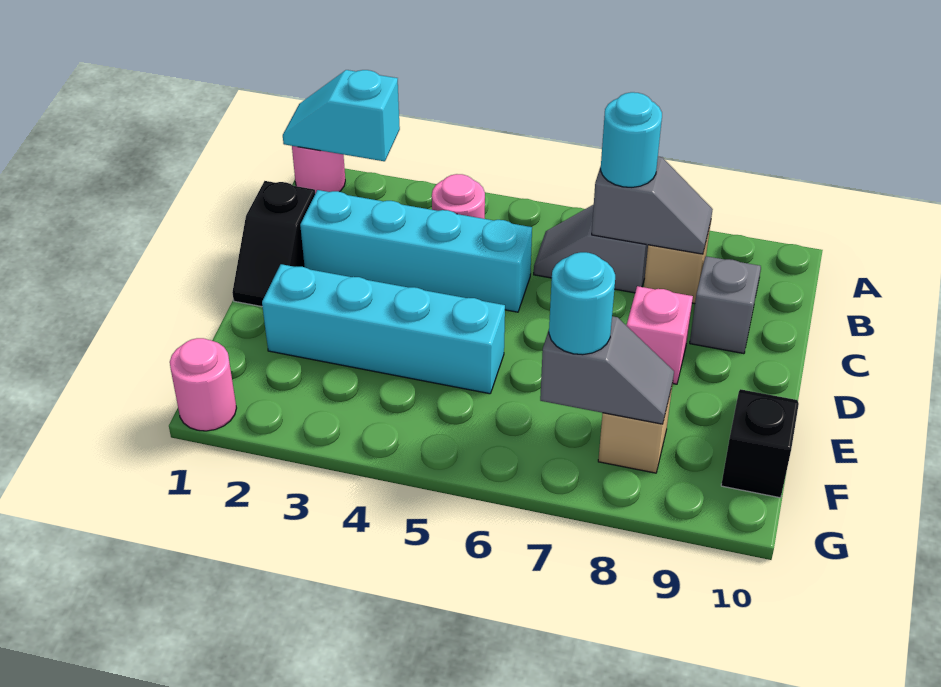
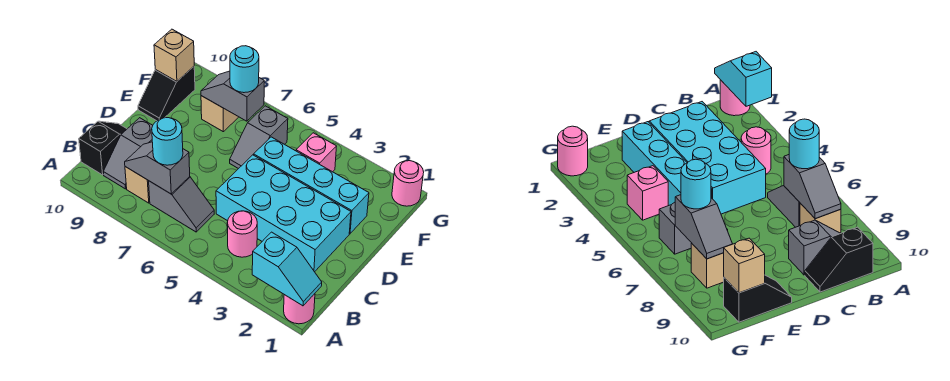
black slope C1:D1 level 1 top C -> black slope B10:C10 level 1 top B
cyan brick C2:C5 level 1 -> cyan brick C2:D5 level 1
pink brick D8 level 1 -> pink brick F4 level 1
none -> grey slope E6:F6 level 1 top F
none -> tan brick F10 level 2

